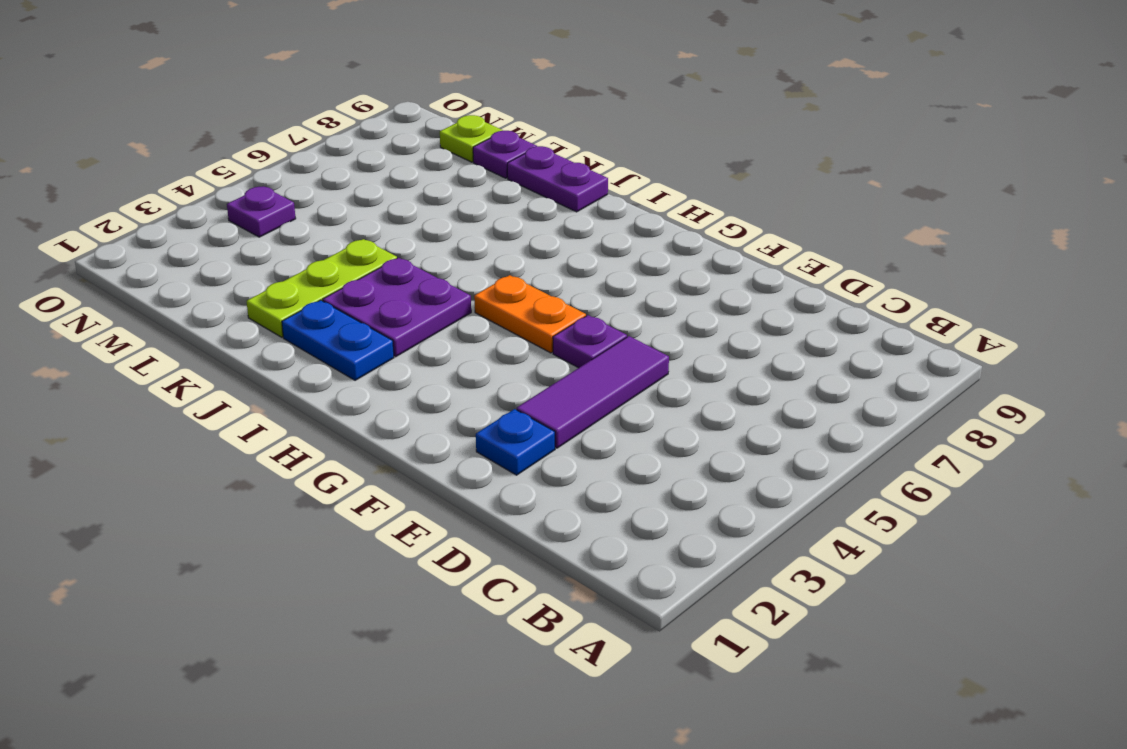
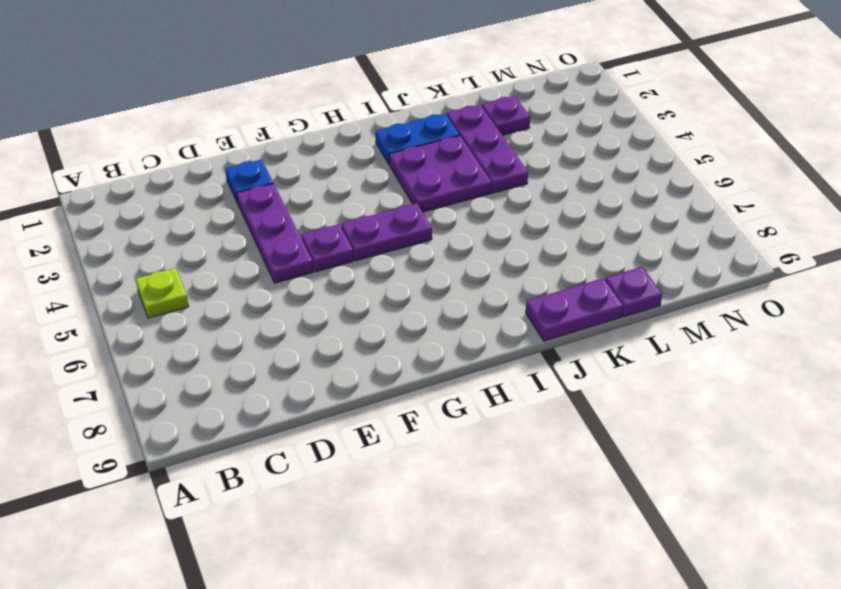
purple tile E3:E5 level 1 -> purple plate E3:E5 level 1
orange plate G5:H5 level 1 -> purple plate G5:H5 level 1
lime plate K2:K4 level 1 -> purple plate K2:K4 level 1
lime plate M9 level 1 -> lime plate B5 level 1
purple plate N4 level 1 -> purple plate L2 level 1

